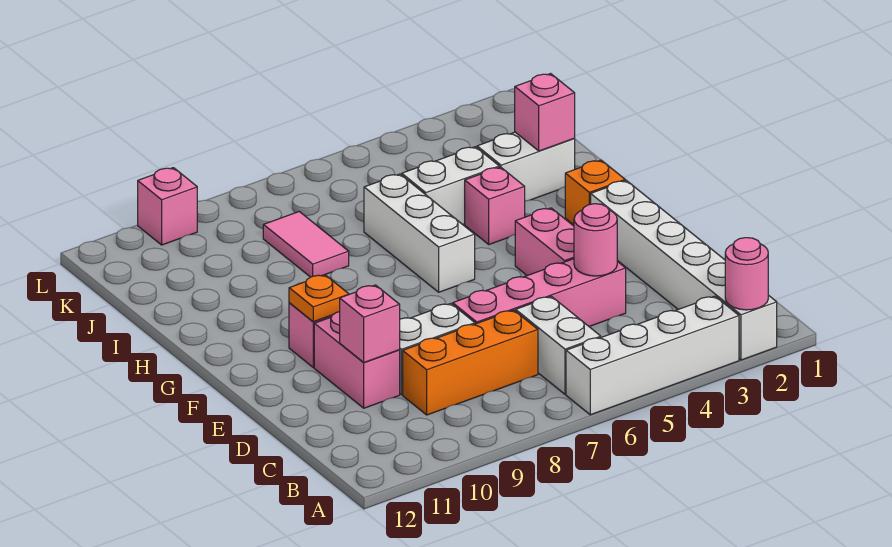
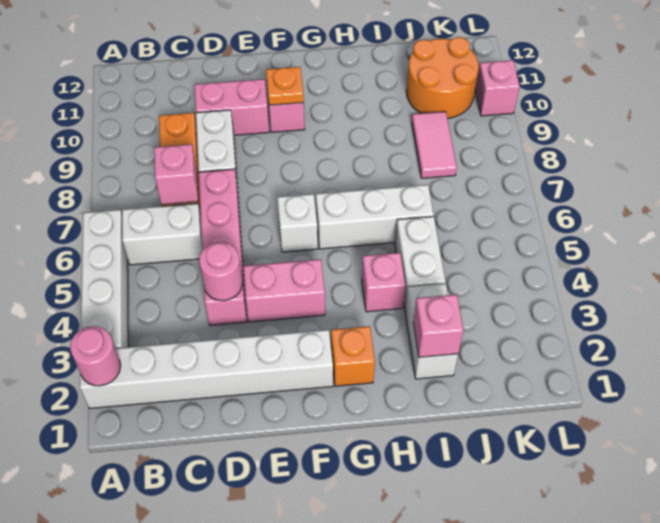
pink brick D10 level 2 -> pink brick C7 level 2
none -> white brick F6 level 1
pink tile I8:J8 level 1 -> pink tile J8:J9 level 1
none -> orange round brick J10:K11 level 1

